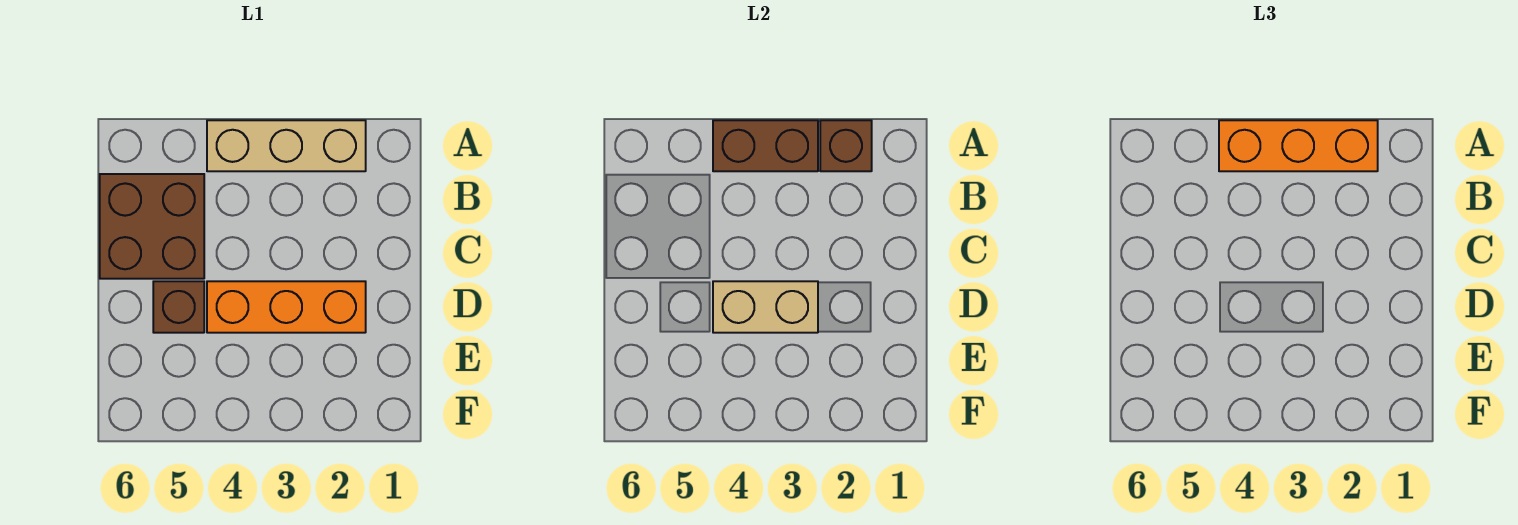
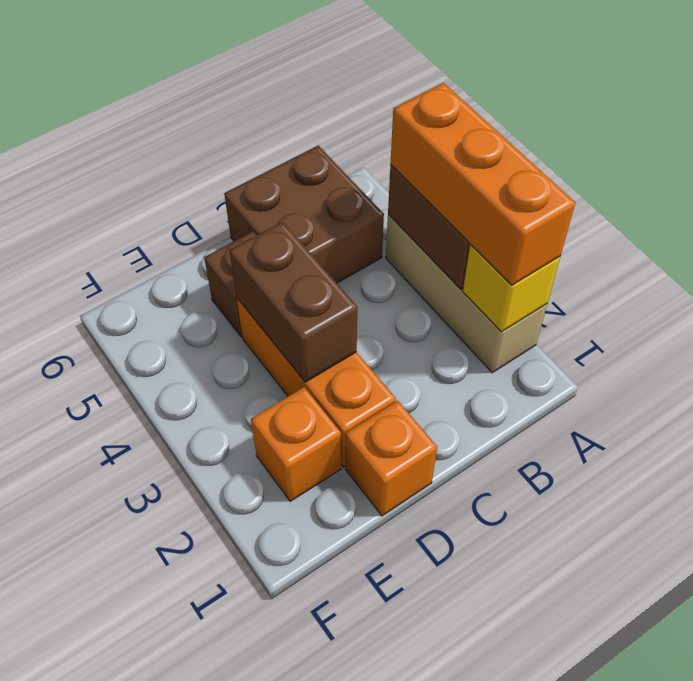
brown brick A2 level 2 -> yellow brick A2 level 2
none -> orange brick D1 level 1
tan brick D3:D4 level 2 -> brown brick D3:D4 level 2
none -> orange brick E2 level 1

